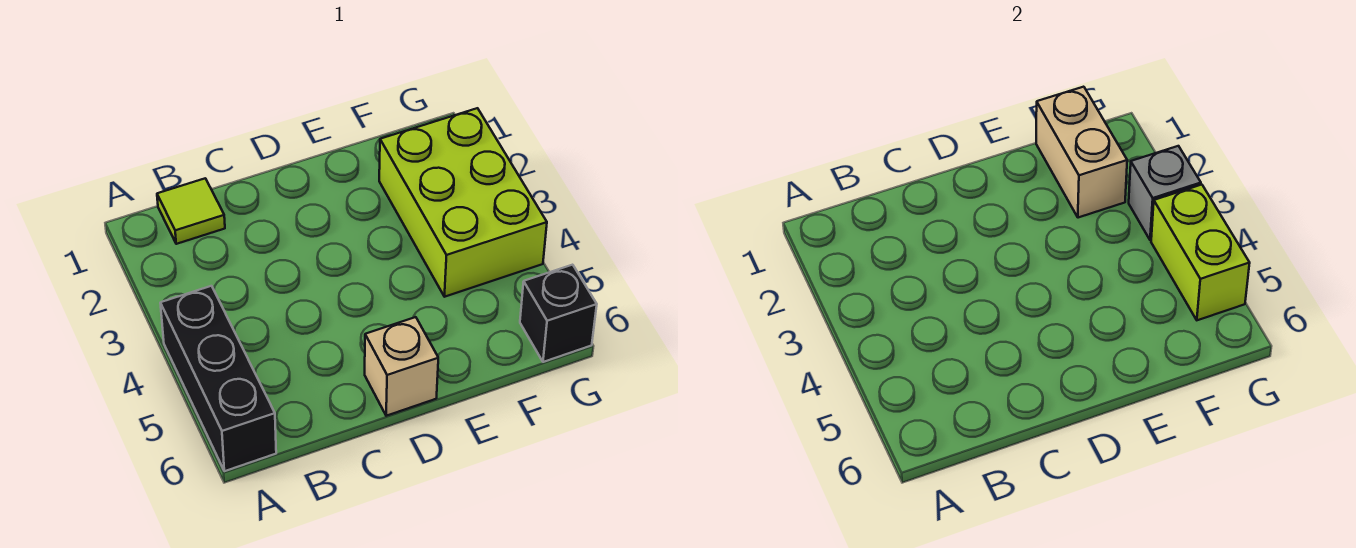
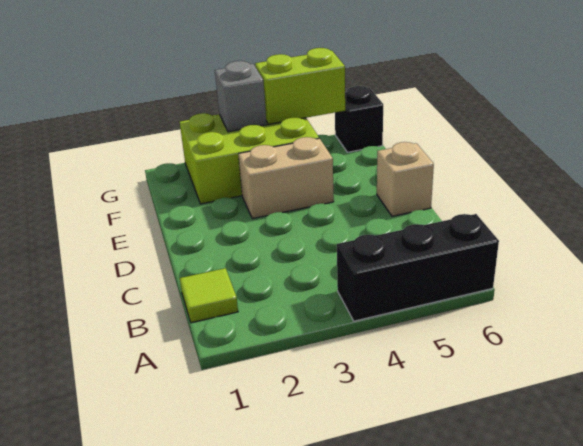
tan brick F1:F2 level 2 -> tan brick E3:E4 level 1

